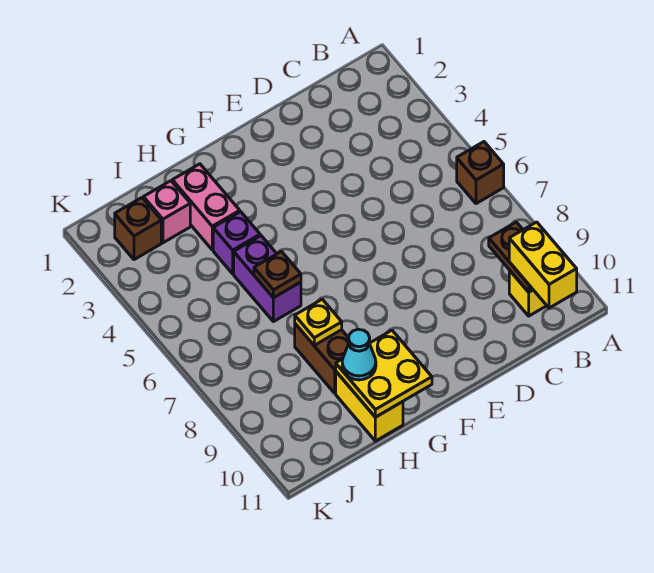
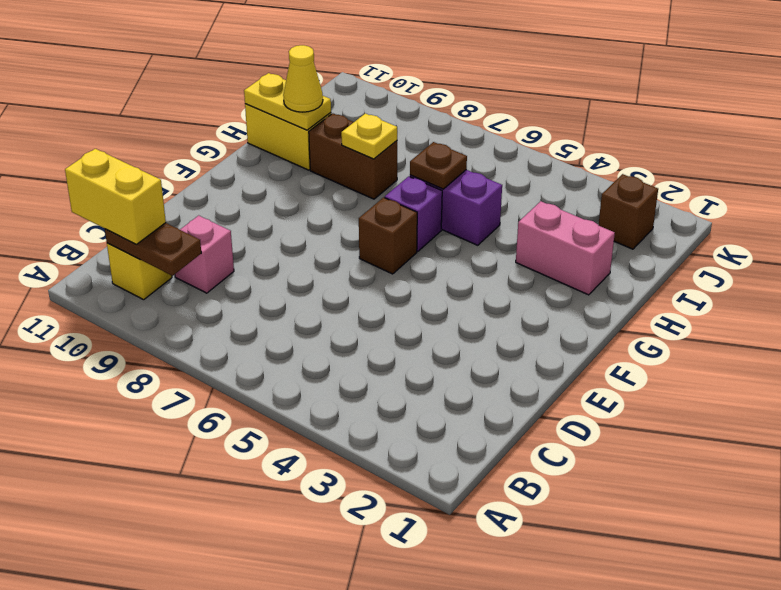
brown brick A6 level 1 -> brown brick F6 level 1
yellow plate G10:H11 level 2 -> yellow plate H10:H11 level 2
purple brick H4 level 1 -> purple brick G6 level 1
cyan cone H10 level 3 -> yellow cone H10 level 3
pink brick I2 level 1 -> pink brick C9 level 1

